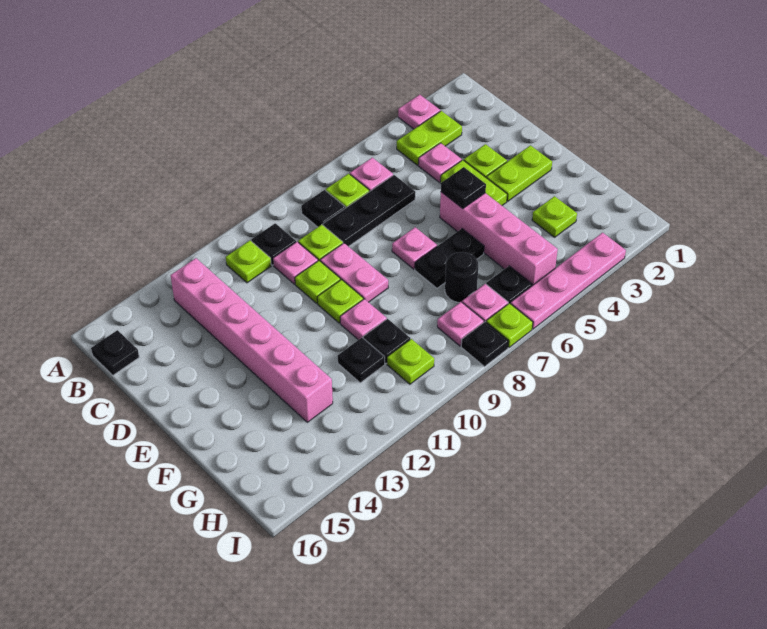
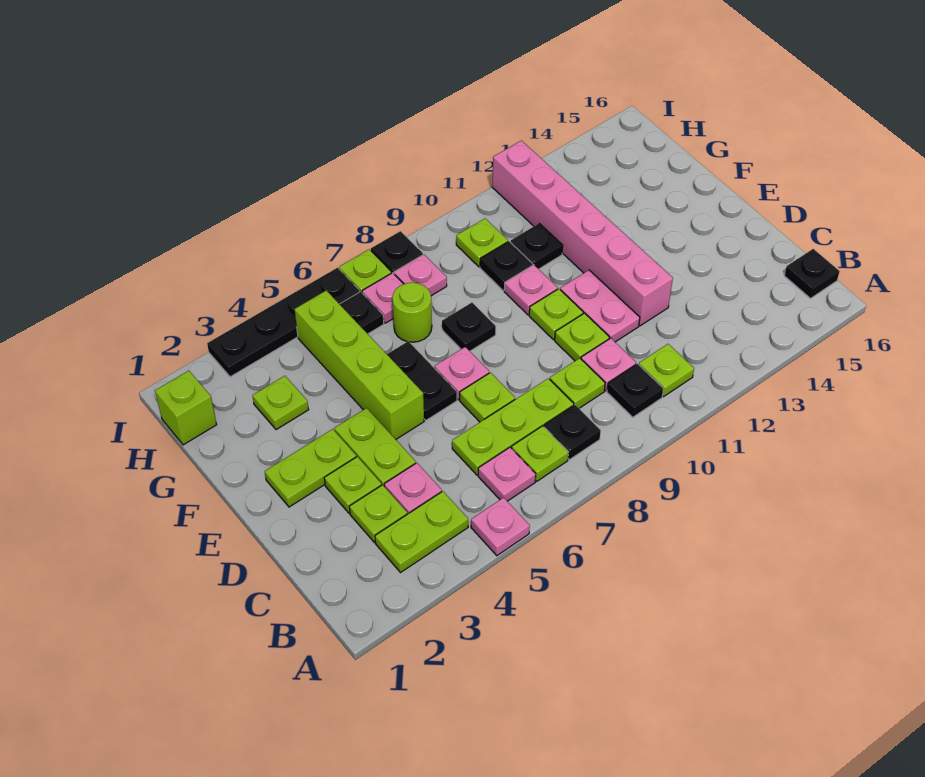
pink plate A3 level 1 -> pink plate A5 level 1
pink brick B13:G13 level 1 -> pink brick D12:I12 level 1
none -> lime plate C3 level 1
black plate C6:C8 level 1 -> lime plate C6:C8 level 1
none -> lime plate D7 level 1
pink plate D9:E9 level 1 -> pink plate D11:E11 level 1
pink brick E5:H5 level 1 -> lime brick E5:H5 level 1
black plate E5 level 2 -> black plate F8 level 1
black plate F6:F7 level 1 -> black plate E6:F6 level 1
black round brick G7 level 1 -> lime round brick G7 level 1
none -> lime brick H1 level 1
pink plate I3:I6 level 1 -> black plate I3:I6 level 1

